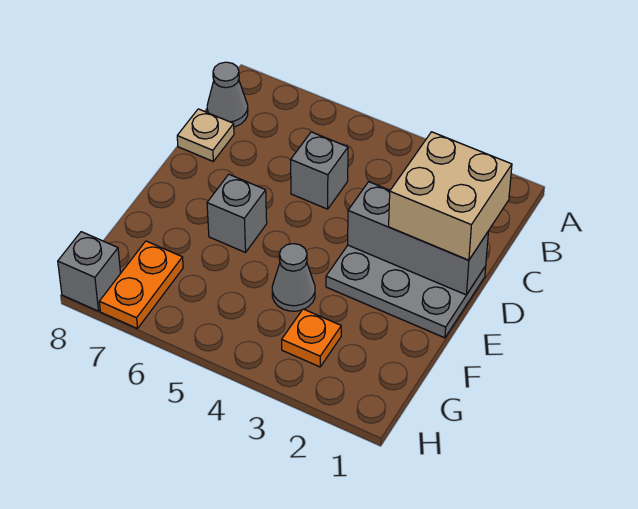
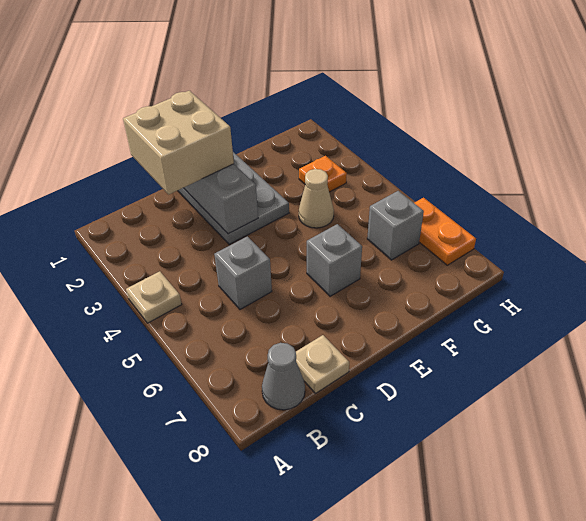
none -> tan plate A4 level 1
grey cone F4 level 1 -> tan cone F4 level 1
orange plate G7:H7 level 1 -> orange plate H6:H7 level 1
grey brick H8 level 1 -> grey brick G6 level 1

